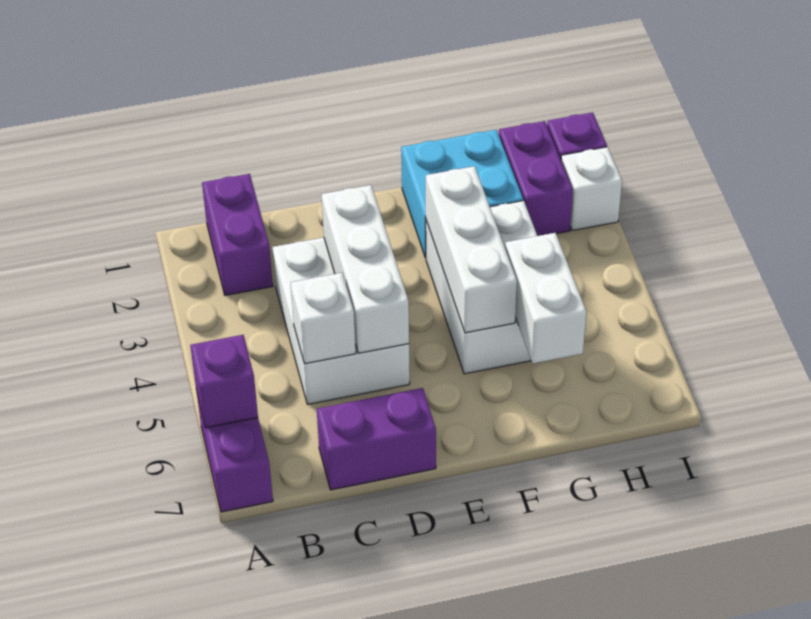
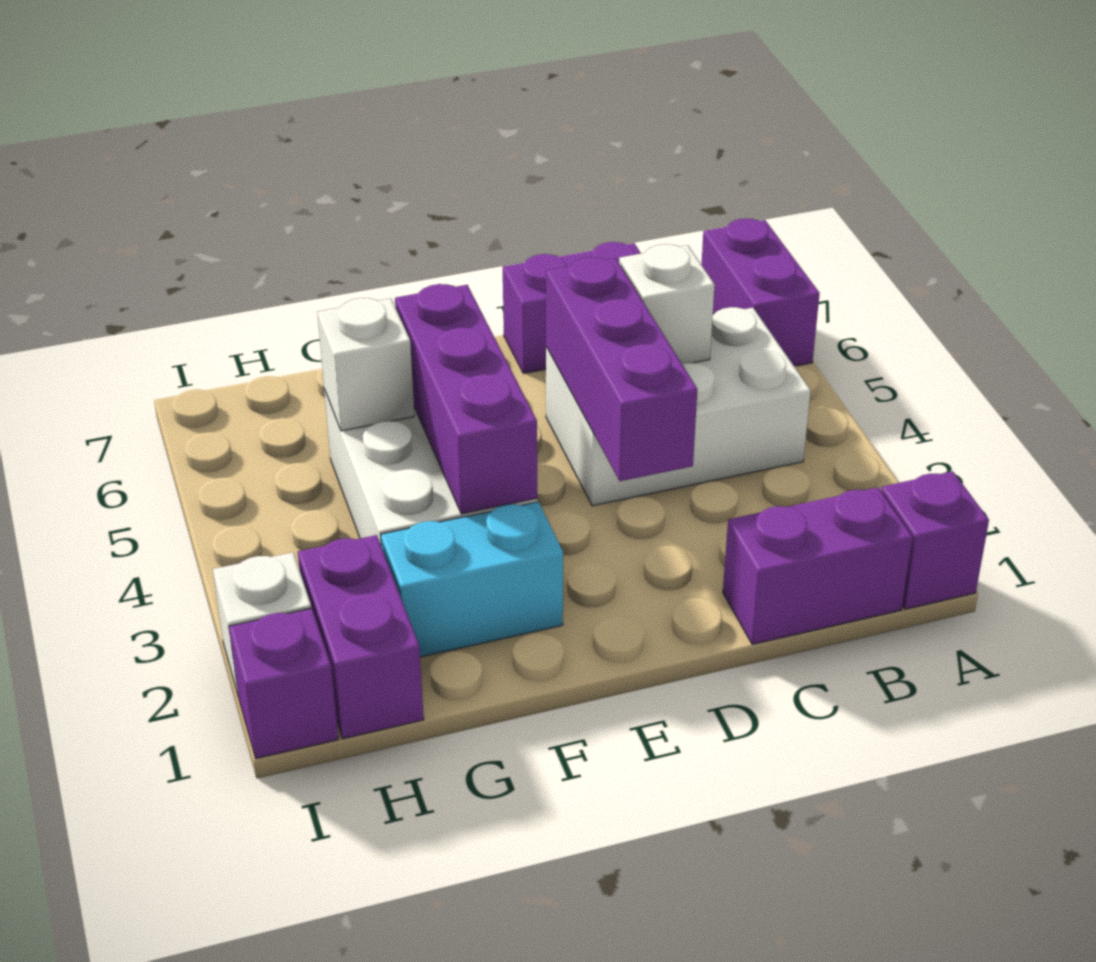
purple brick A6 level 2 -> purple brick A1 level 1
purple brick B1:B2 level 1 -> purple brick B1:C1 level 1
white brick C3:D5 level 1 -> white brick B4:D5 level 1
white brick D3:D5 level 2 -> purple brick D3:D5 level 2
cyan brick F1:G2 level 1 -> cyan brick F2:G2 level 1
white brick F3:F5 level 2 -> purple brick F3:F5 level 2
white brick G5:G6 level 2 -> white brick G5 level 2

